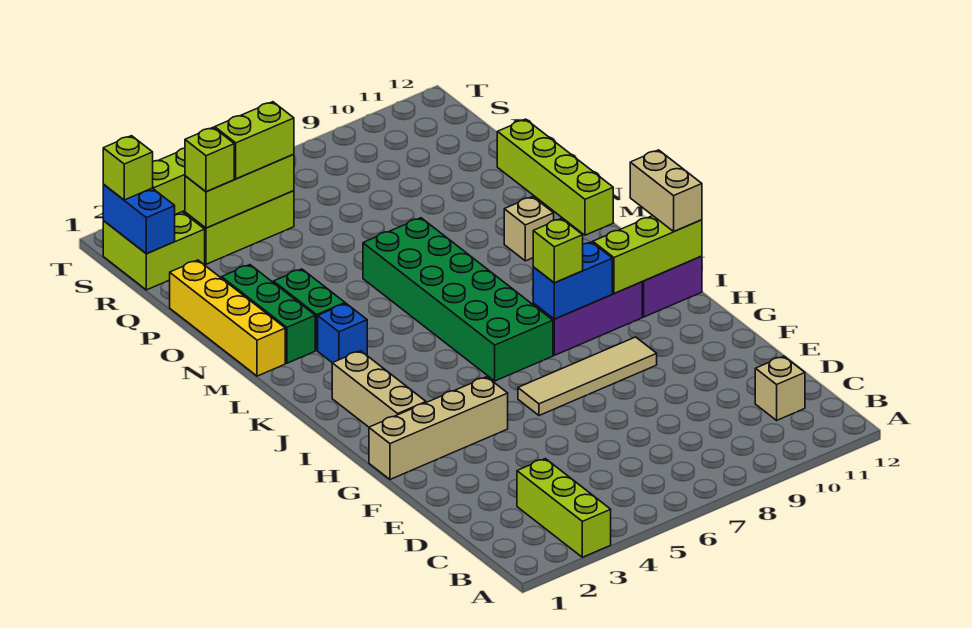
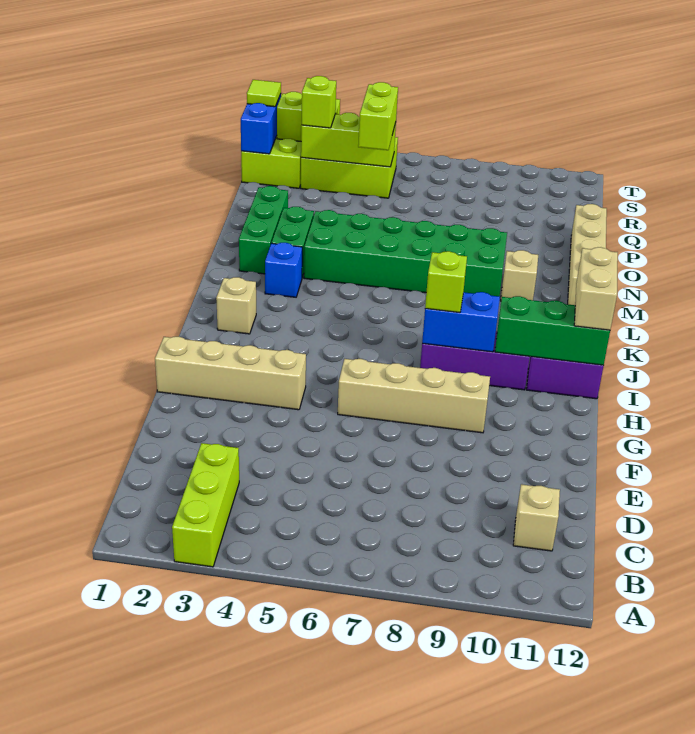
tan tile G6:G9 level 1 -> tan brick G6:G9 level 1
tan brick H2:J2 level 1 -> tan brick J2 level 1
green brick I6:N7 level 1 -> green brick M4:N9 level 1
lime brick I10:I12 level 2 -> green brick I10:I12 level 2
yellow brick M1:P1 level 1 -> none
lime brick M12:P12 level 1 -> tan brick M12:P12 level 1
lime brick R4:R5 level 3 -> lime brick Q5:R5 level 3
lime brick S1 level 3 -> lime tile S1 level 3

